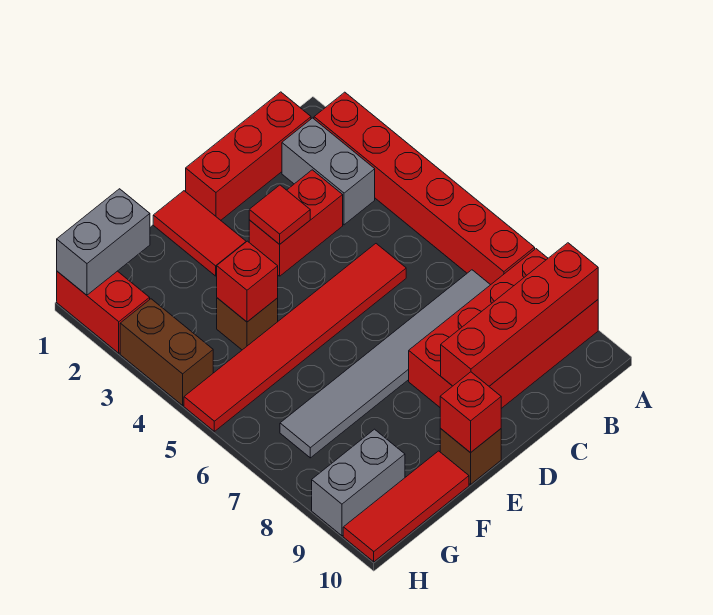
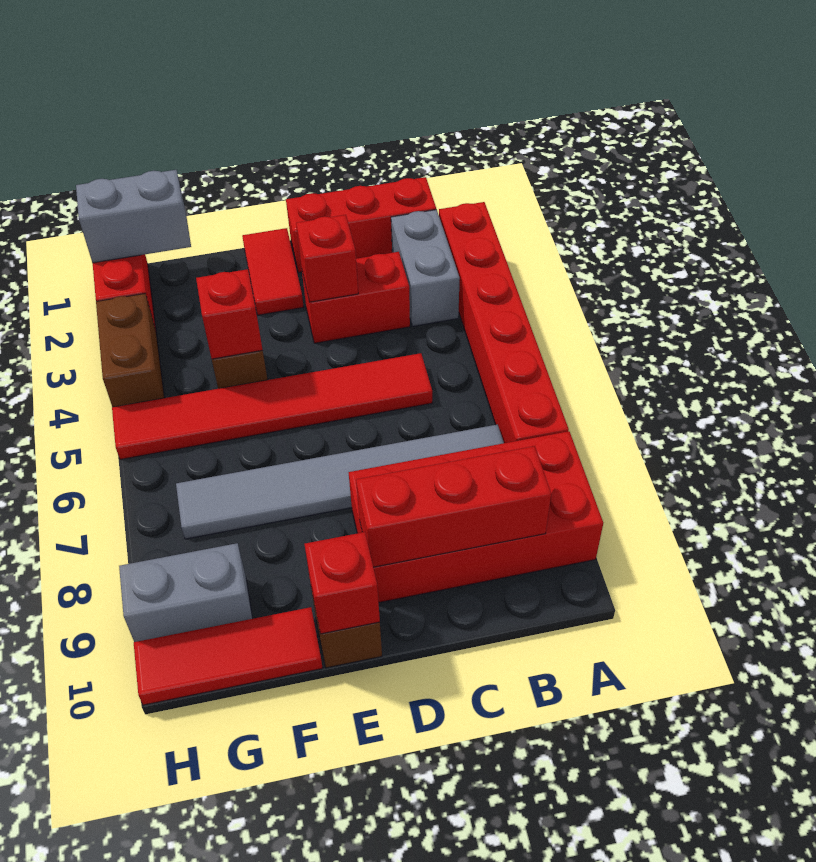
red brick A9:D9 level 2 -> red brick B9:D9 level 2
red tile D3 level 2 -> red brick D3 level 2

